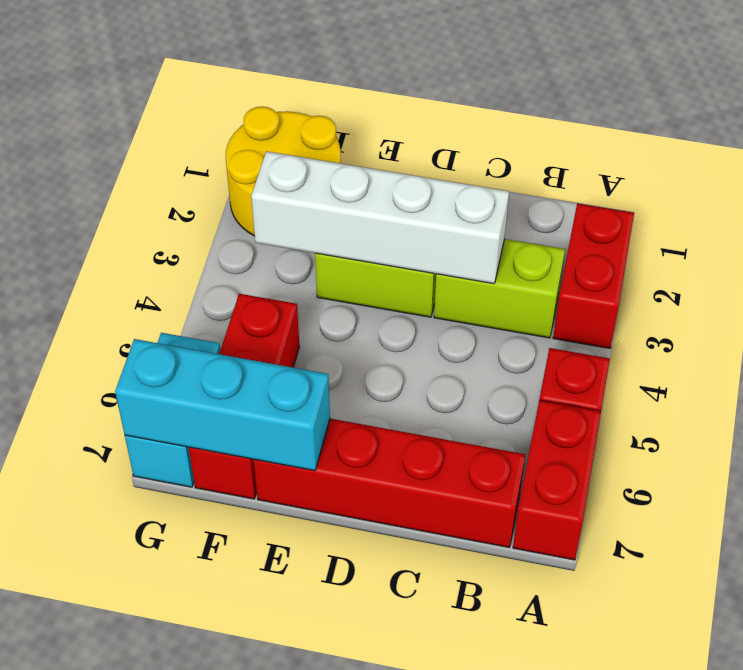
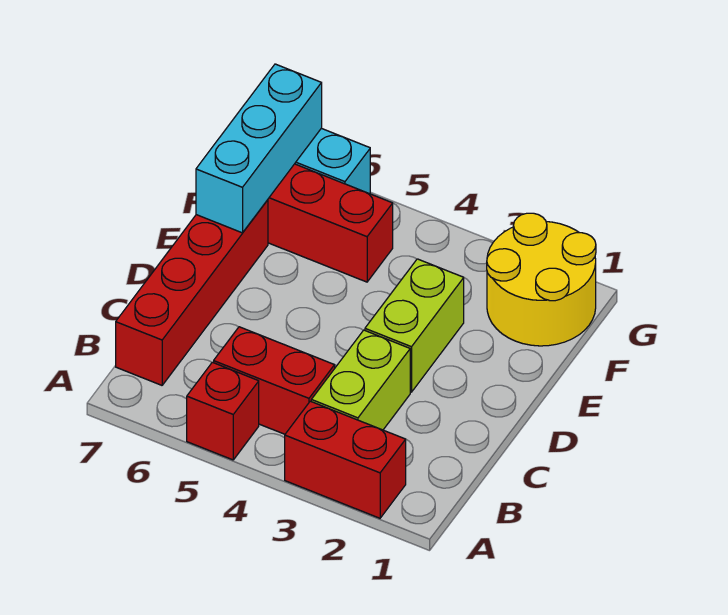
red brick A6:A7 level 1 -> red brick B4:B5 level 1
white brick C3:F3 level 2 -> none

